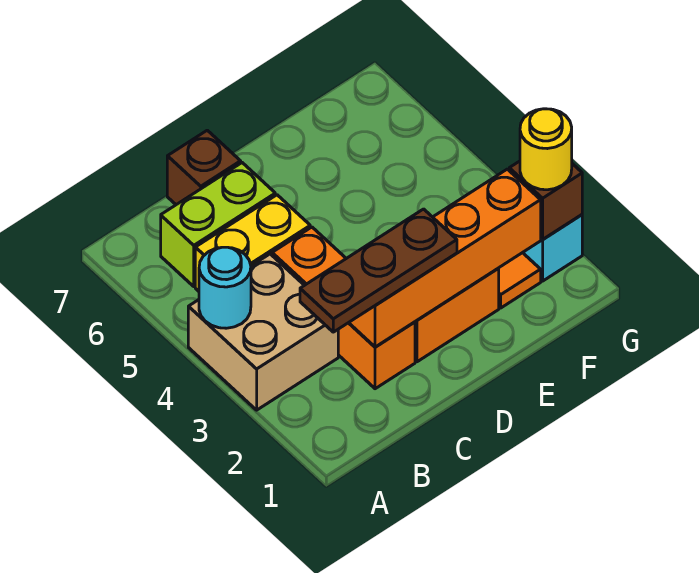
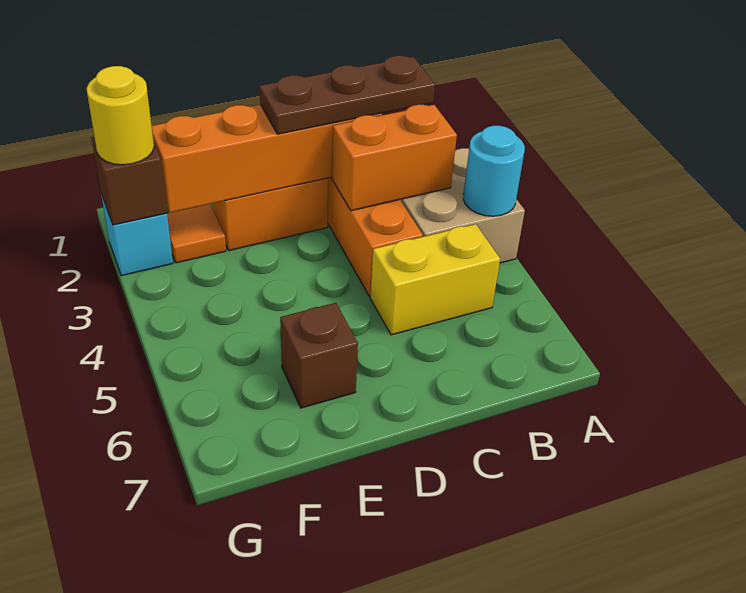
none -> orange brick B3:C3 level 2
lime brick B6:C6 level 1 -> none
brown brick C7 level 1 -> brown brick E6 level 1

